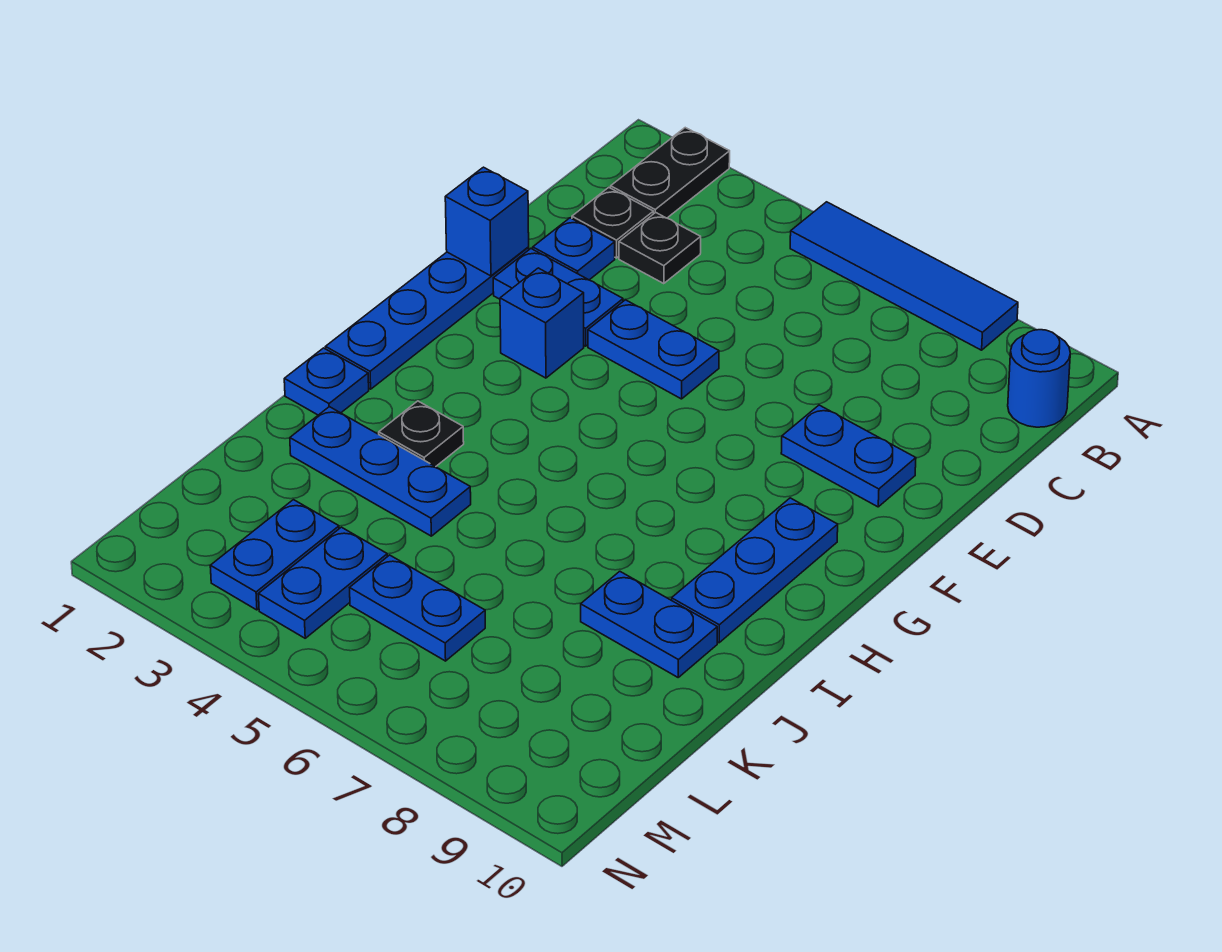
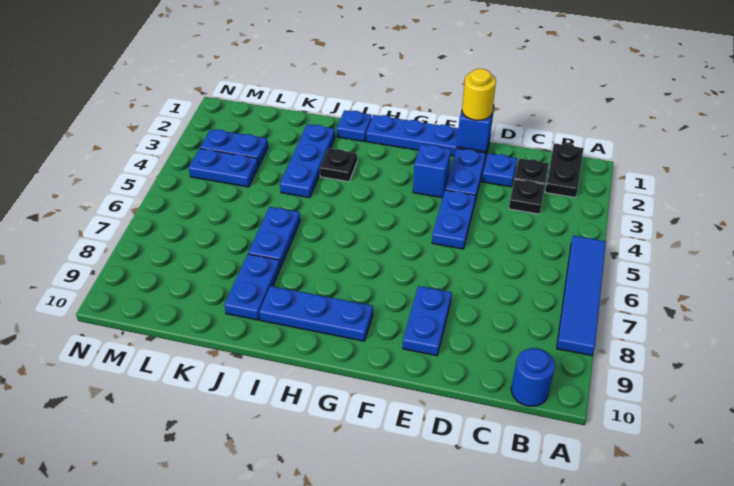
black plate A2:B2 level 1 -> black plate B1:B2 level 1
none -> yellow round brick E1 level 3
blue plate L5:L6 level 1 -> blue plate J6:J7 level 1

